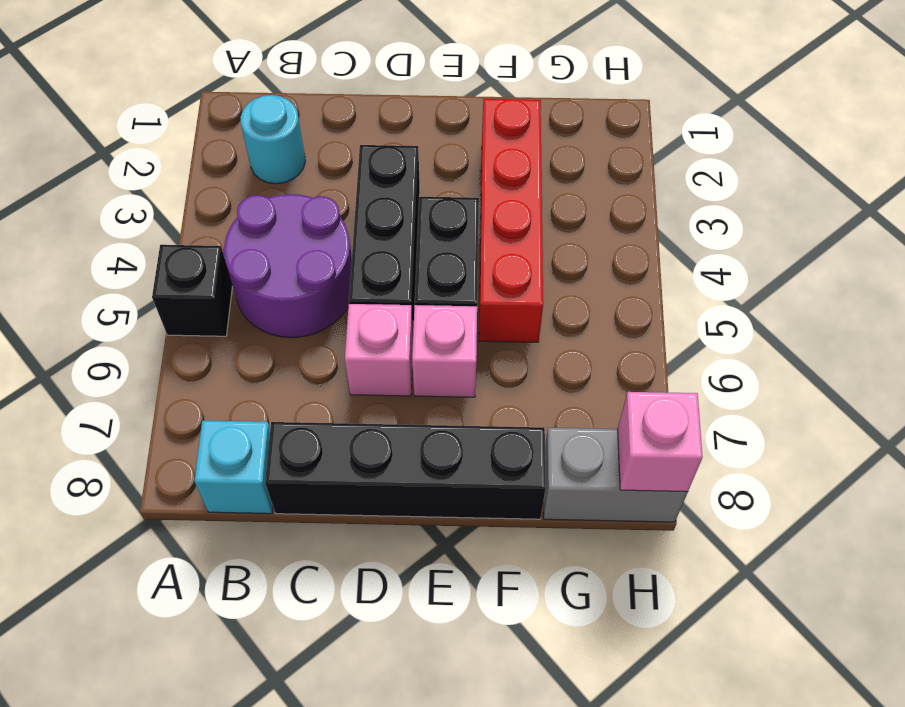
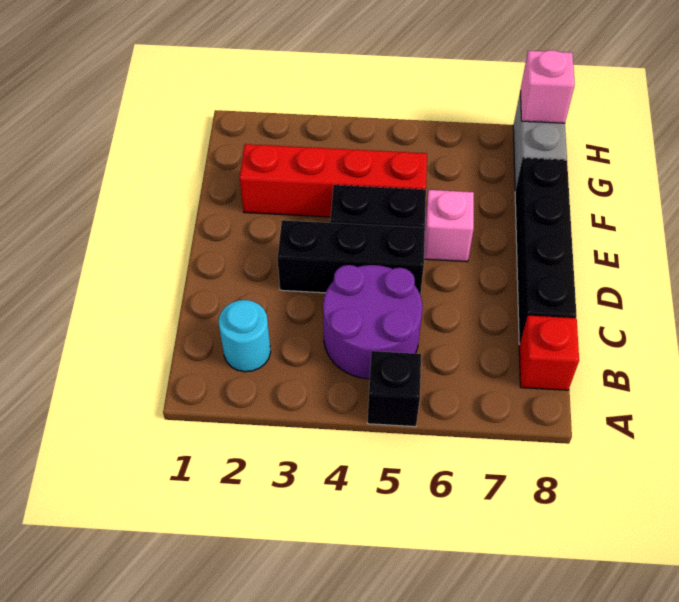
cyan brick B8 level 1 -> red brick B8 level 1
pink brick D6 level 1 -> none

